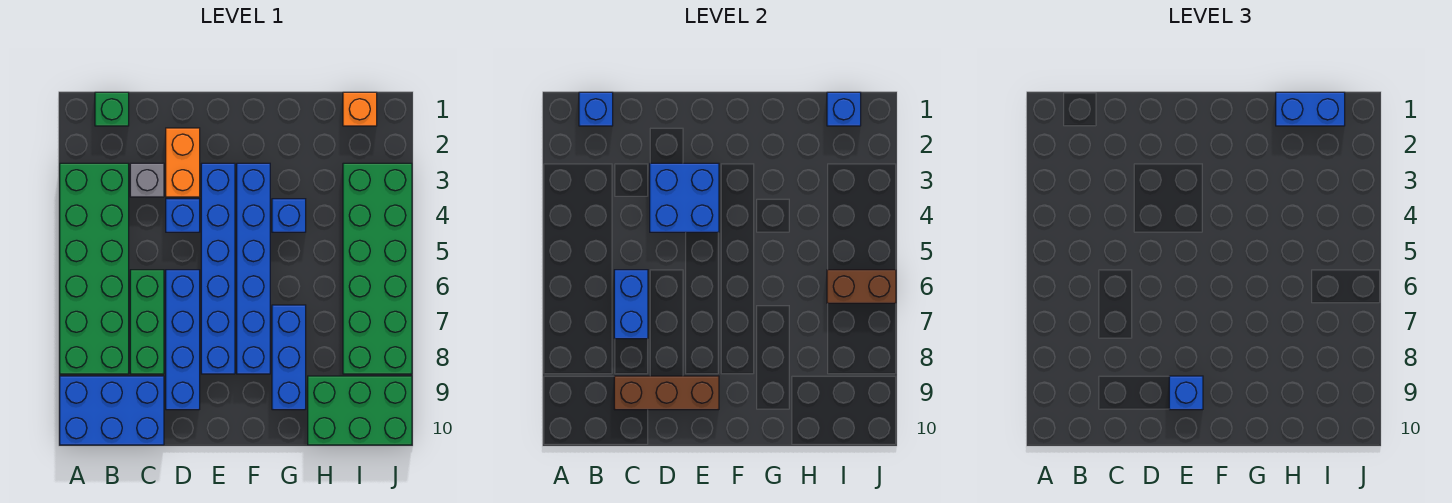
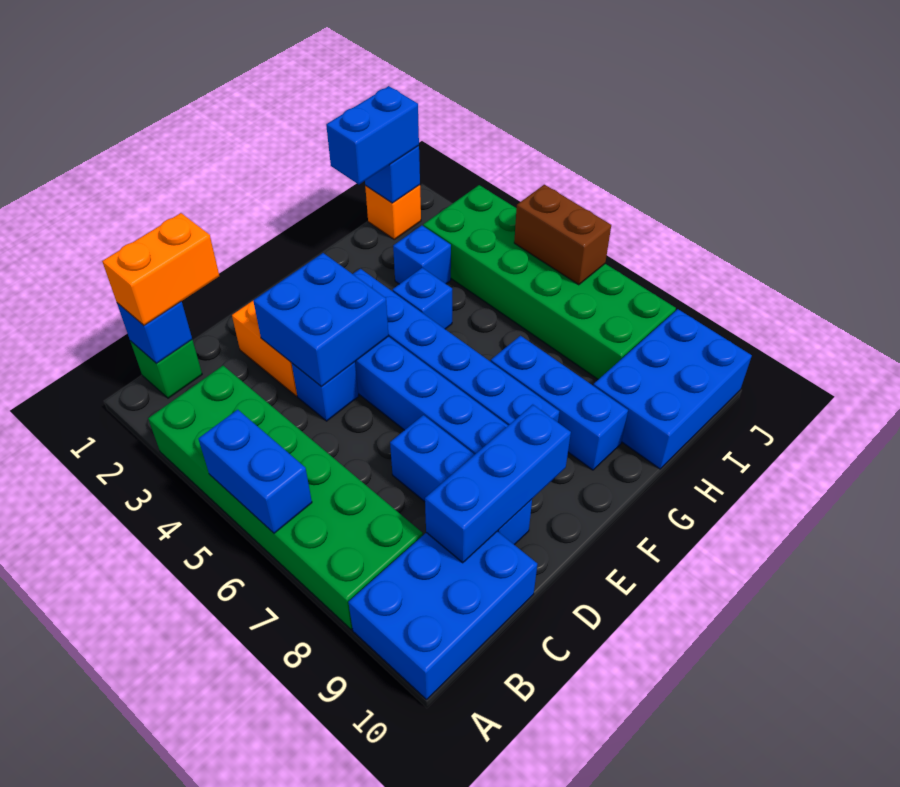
none -> orange brick B1:C1 level 3
grey brick C3 level 1 -> none
green brick C6:C8 level 1 -> none
blue brick C6:C7 level 2 -> blue brick A5:A6 level 2
brown brick C9:E9 level 2 -> blue brick C9:E9 level 2
blue brick D6:D9 level 1 -> blue brick D7:D9 level 1
blue brick E9 level 3 -> blue brick H3 level 1
green brick H9:J10 level 1 -> blue brick H9:J10 level 1
brown brick I6:J6 level 2 -> brown brick J5:J6 level 2

